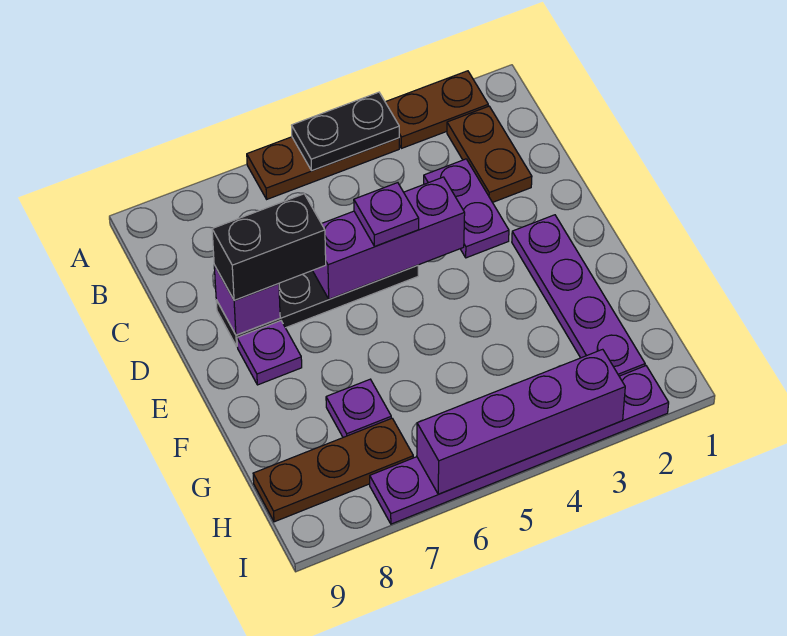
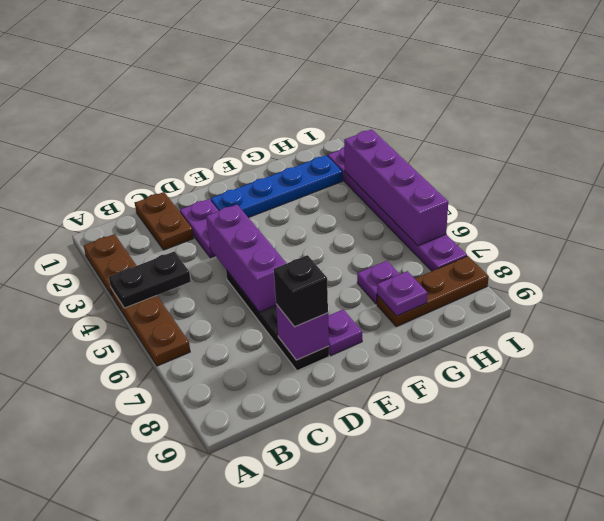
black plate A4:A5 level 2 -> black plate A4:B4 level 2
brown plate B2:C2 level 1 -> brown plate C1:C2 level 1
purple plate C3:D3 level 1 -> purple plate D2:D3 level 1
purple plate D5 level 3 -> purple plate G8 level 2
black brick D7:D8 level 3 -> black brick D8 level 3
purple plate E2:H2 level 1 -> blue plate E2:H2 level 1
brown plate H7:H9 level 1 -> brown plate G8:I8 level 1

